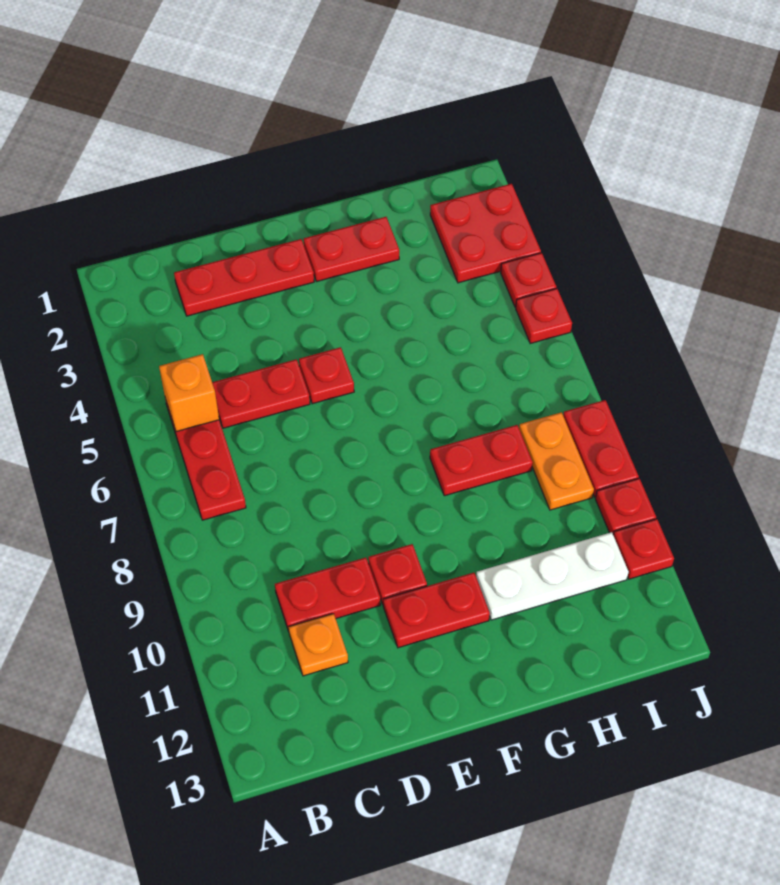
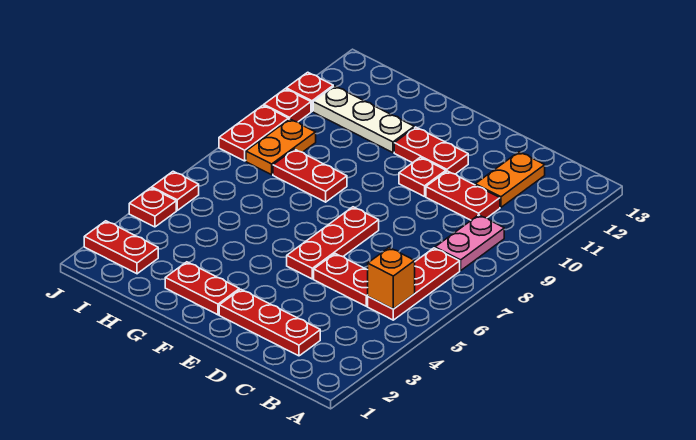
none -> pink plate B8:B9 level 1
orange plate C11 level 1 -> orange plate C11:C12 level 1
red plate E5 level 1 -> red plate E5:E7 level 1
red plate I2:J3 level 1 -> red plate I2:J2 level 1

